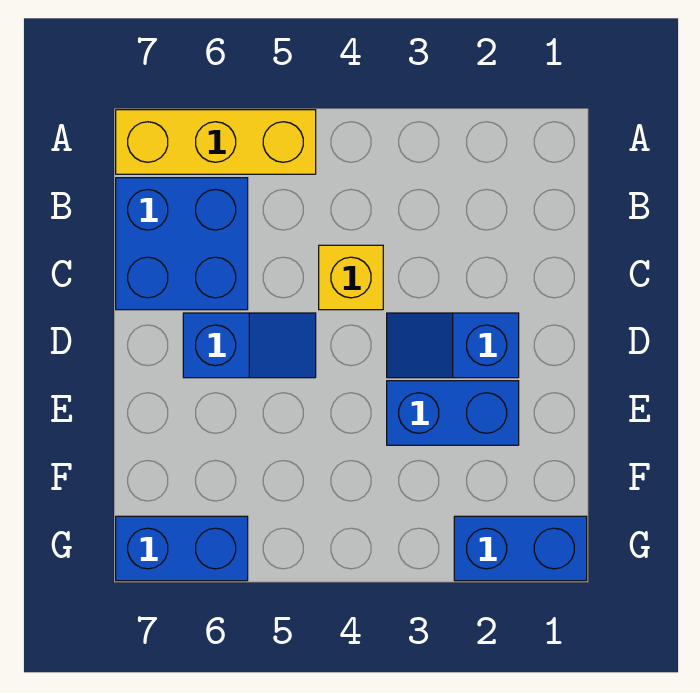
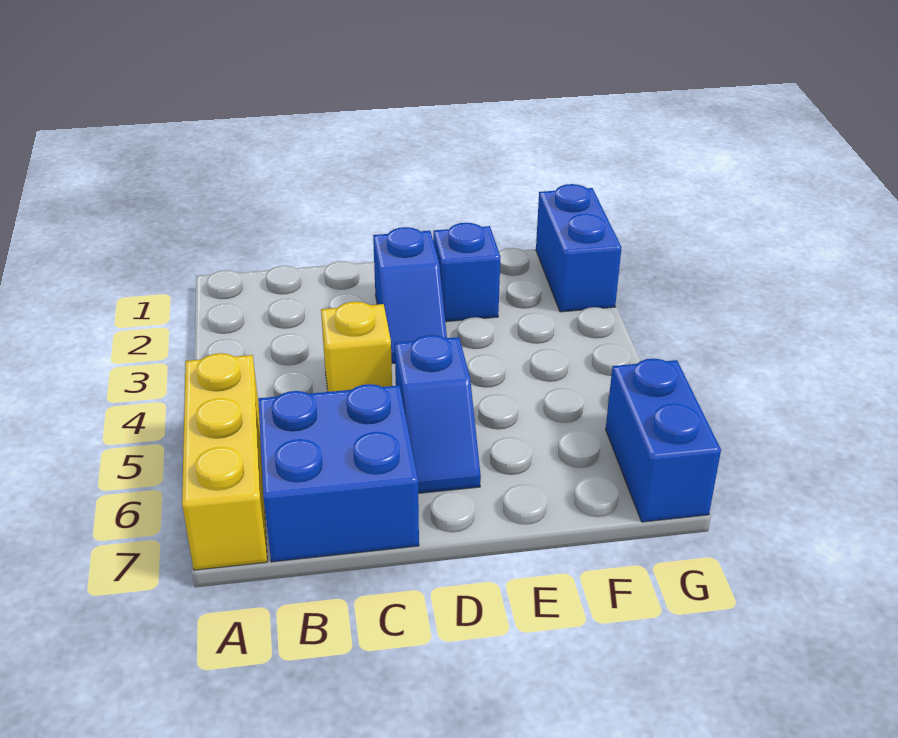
blue slope D5:D6 level 1 top 6 -> blue slope D5:D6 level 1 top 5
blue brick E2:E3 level 1 -> blue brick E2 level 1

